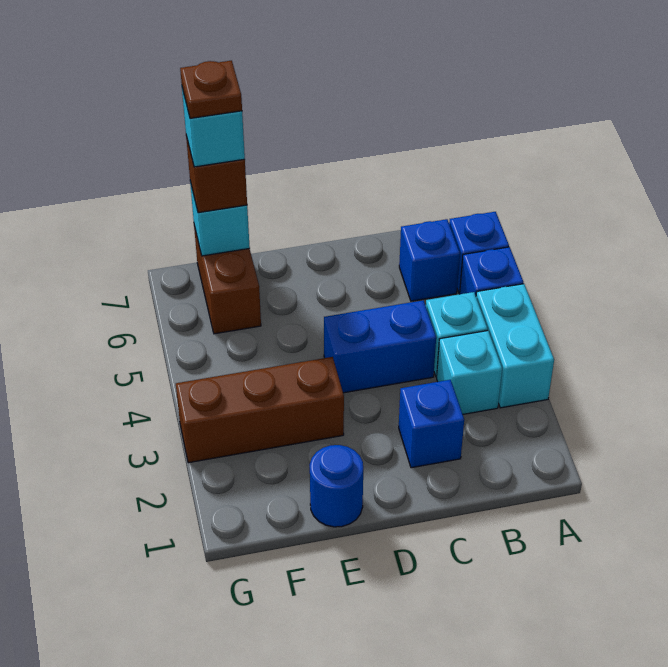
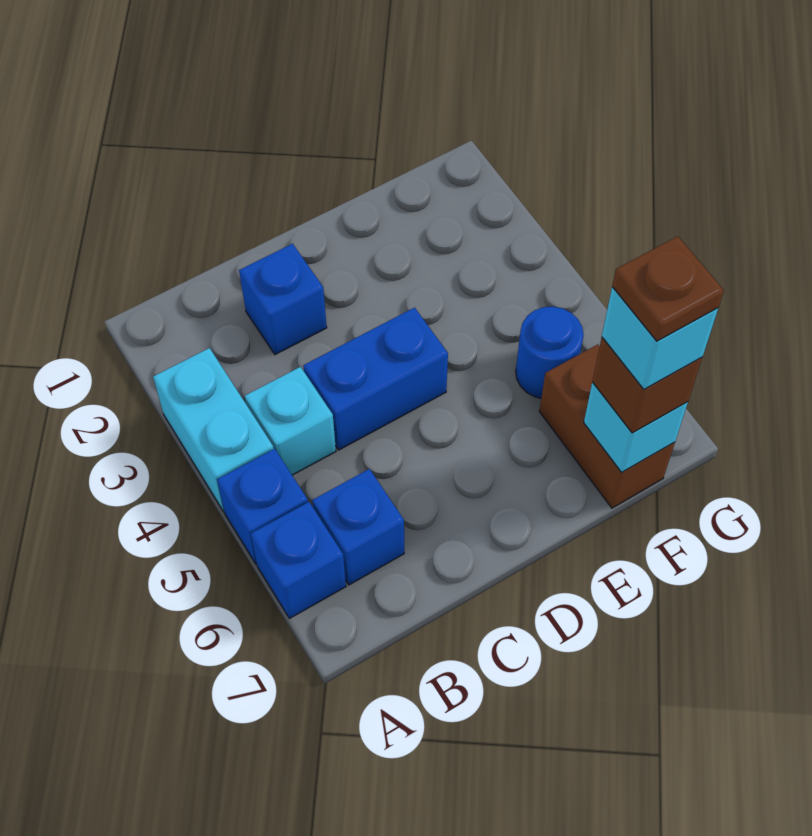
cyan brick B3 level 1 -> none
blue round brick E1 level 1 -> blue round brick F5 level 1
brown brick E3:G3 level 1 -> none

